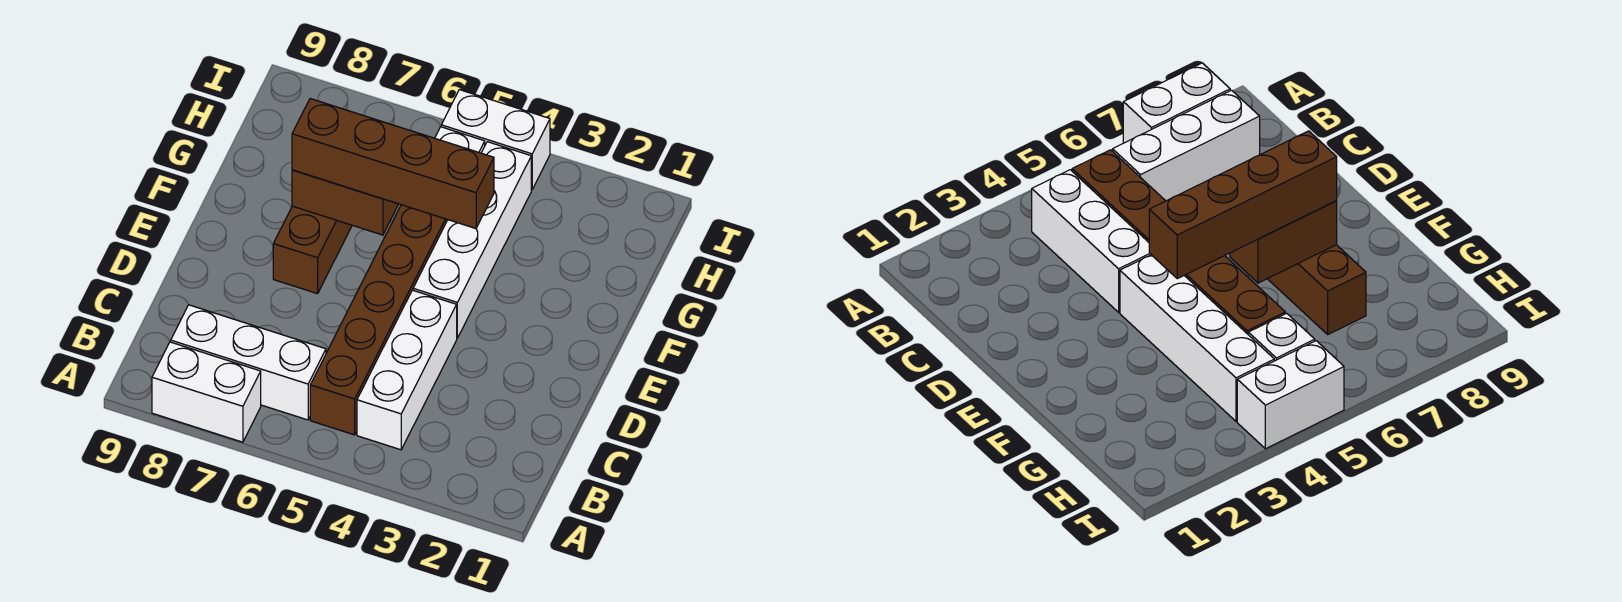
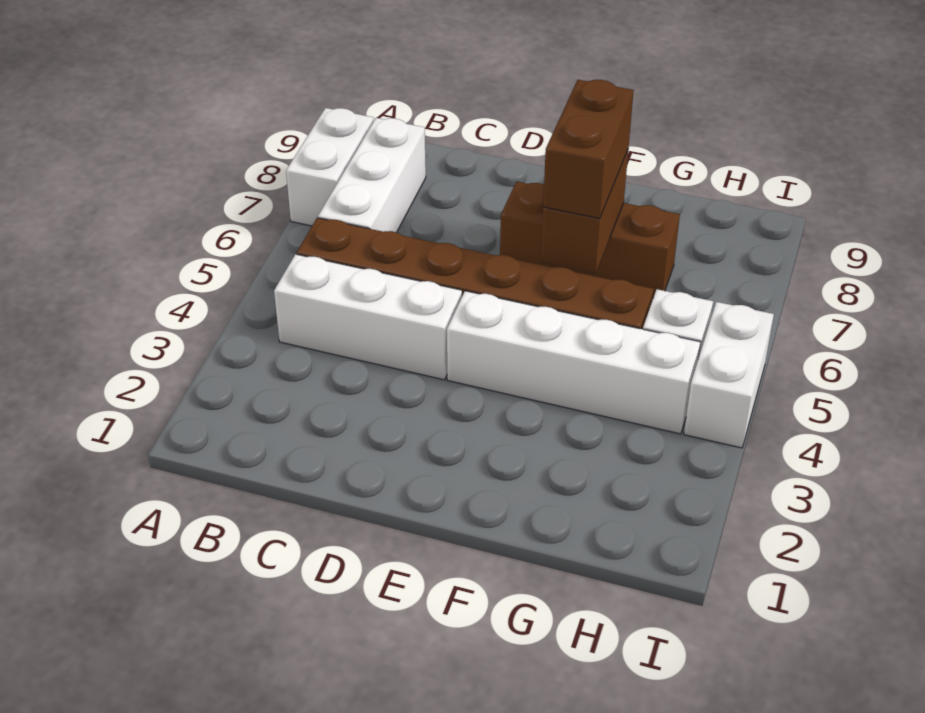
brown brick F4:F7 level 3 -> brown brick F6:F7 level 3

